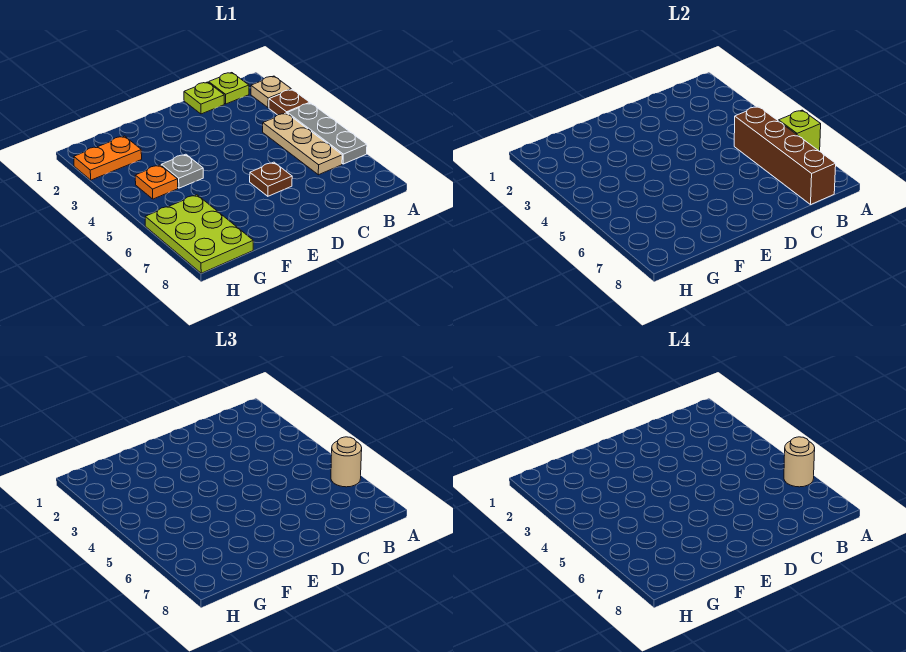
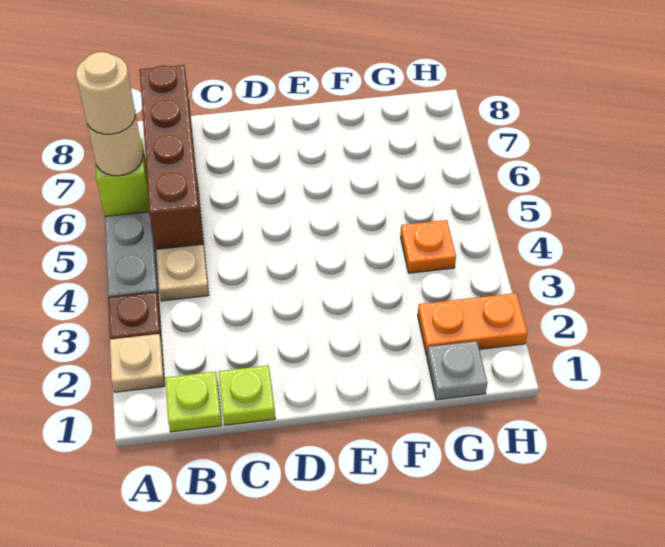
brown plate D6 level 1 -> none
grey plate F4 level 1 -> grey plate G1 level 1
lime plate G6:H8 level 1 -> none

